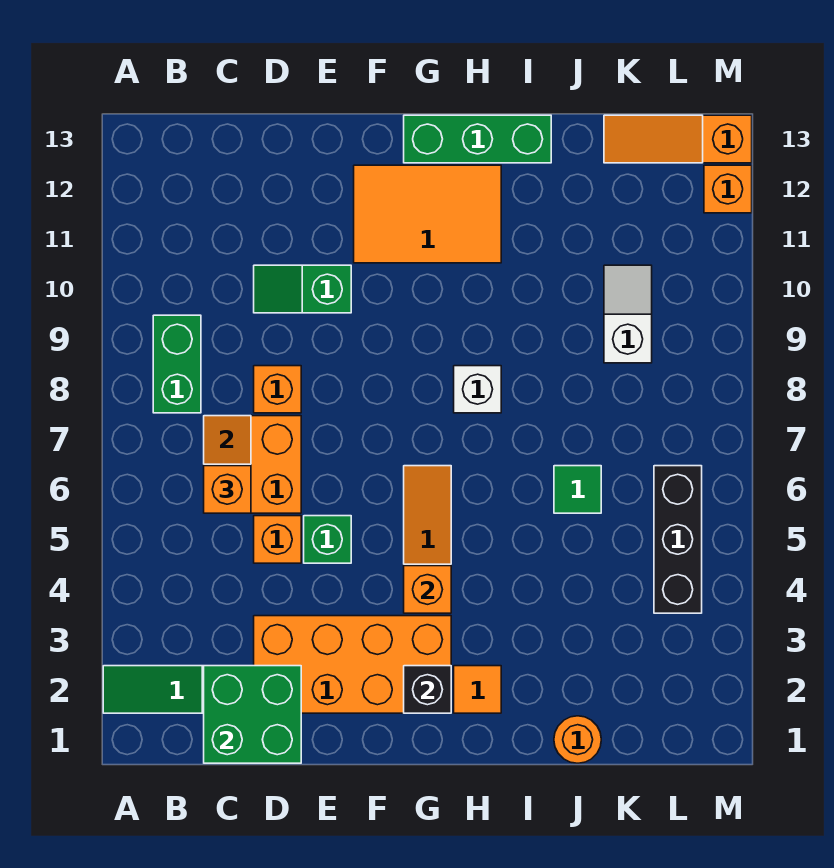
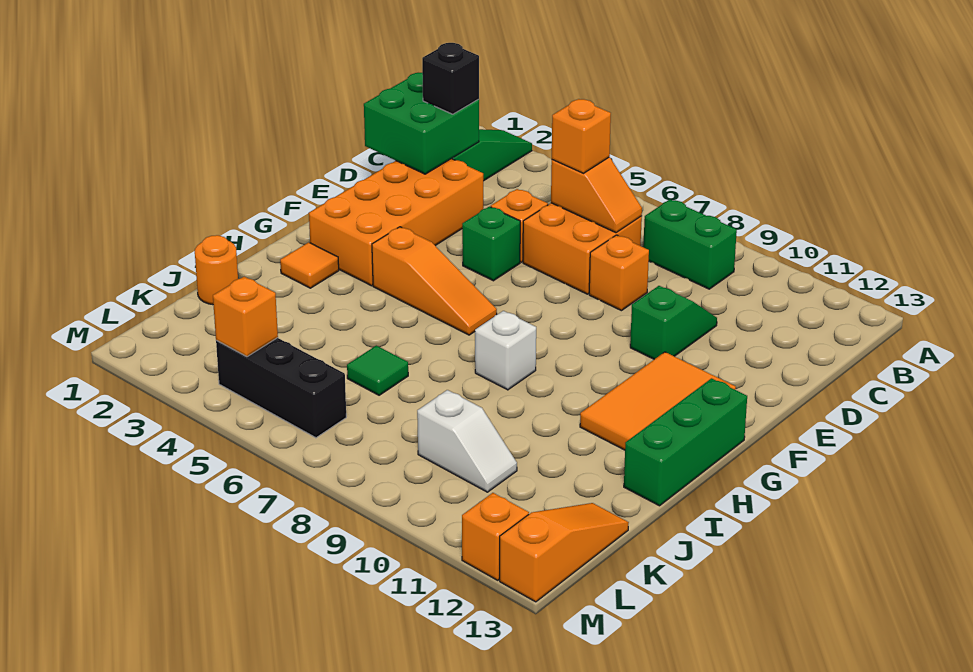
black brick G2 level 2 -> black brick C2 level 3
orange brick G4 level 2 -> orange brick L4 level 2

